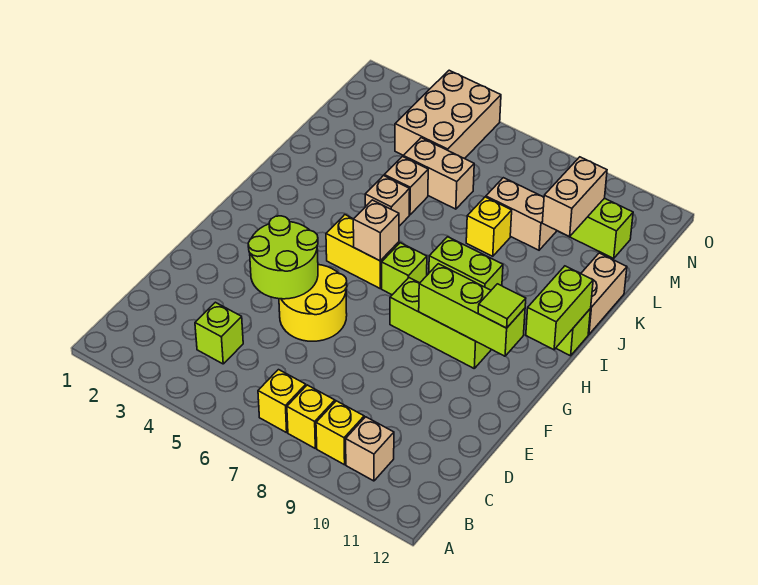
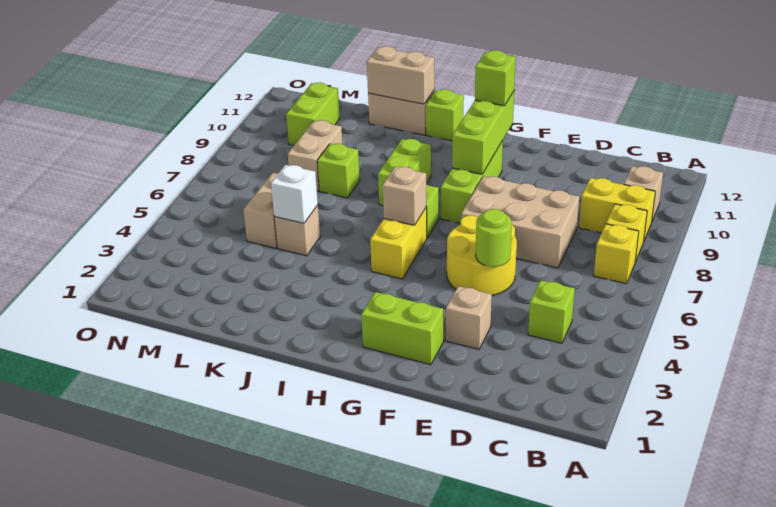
yellow brick B9 level 1 -> yellow brick B9:C9 level 1
lime round brick E4:F5 level 2 -> lime round brick E5 level 2
lime tile G11 level 3 -> lime brick G11 level 3
lime brick H12:I12 level 2 -> lime brick F2:G2 level 1
tan brick J5 level 1 -> tan brick E3 level 1
none -> white brick K5 level 2
yellow brick K8 level 1 -> lime brick K8 level 1
tan brick L10:M10 level 2 -> tan brick J12:K12 level 2
tan brick M4:O5 level 1 -> tan brick D7:F8 level 1

